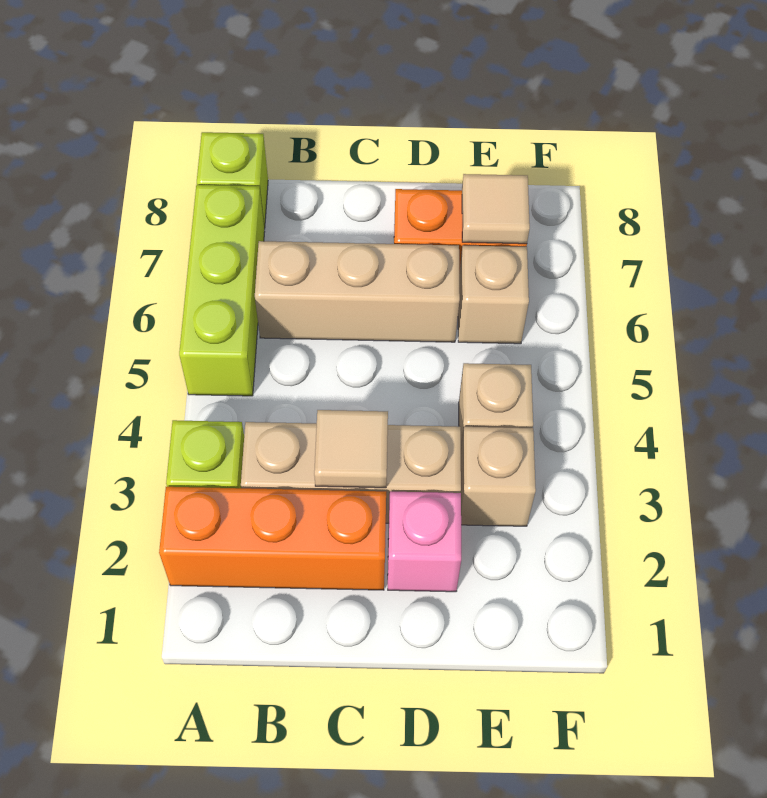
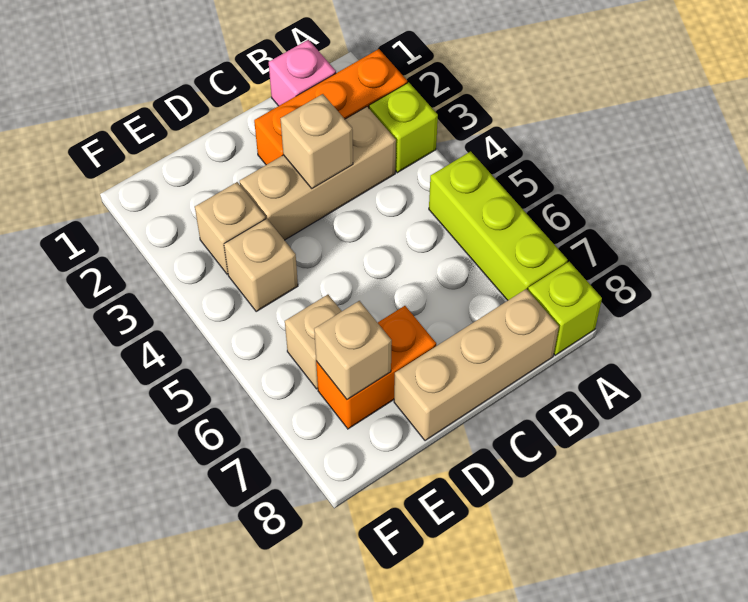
tan brick B6:D6 level 1 -> tan brick B8:D8 level 1
tan tile C3 level 2 -> tan brick C3 level 2
pink brick D2 level 1 -> pink brick B1 level 1
tan tile E7 level 2 -> tan brick E7 level 2

